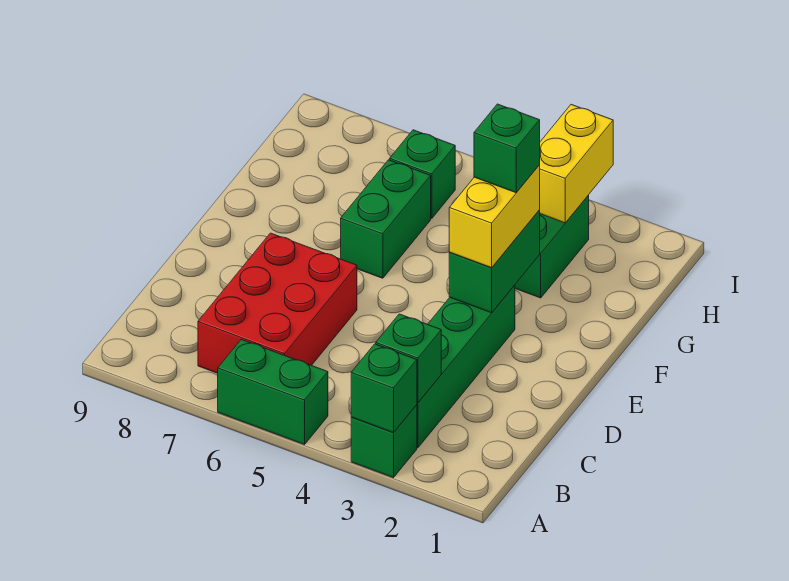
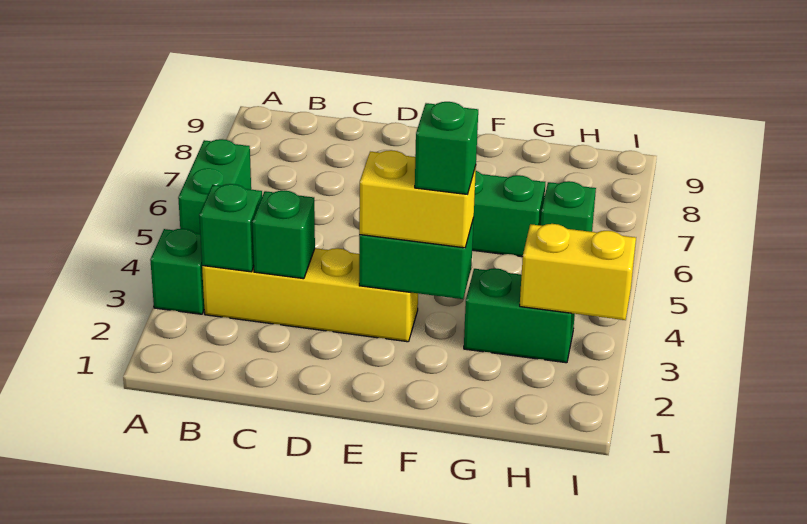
green brick A3 level 2 -> green brick C3 level 2
green brick B3:E3 level 1 -> yellow brick B3:E3 level 1
red brick B6:D7 level 1 -> none

